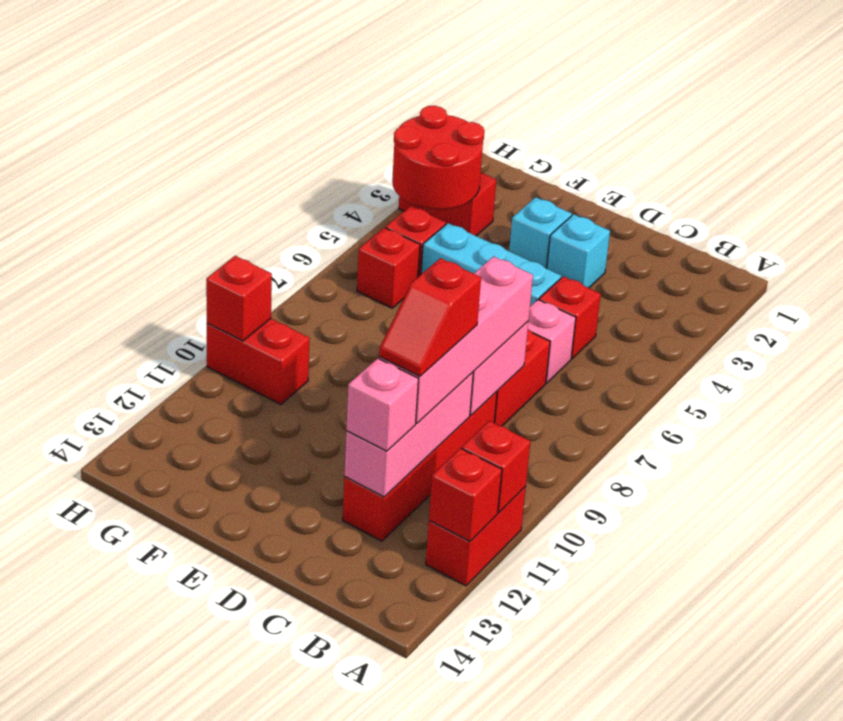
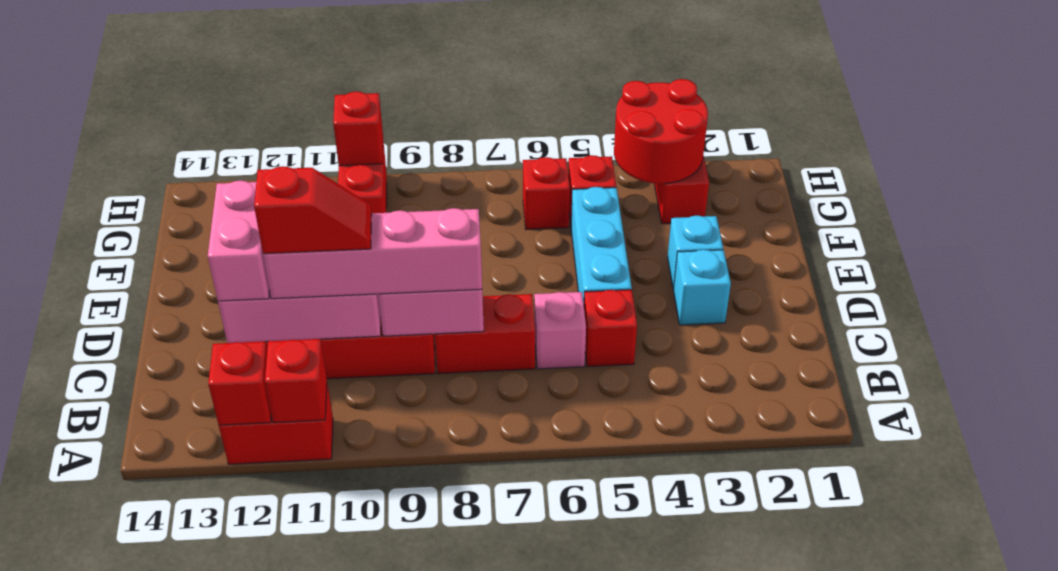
red slope C10:C11 level 4 top 10 -> red slope C10:C11 level 4 top 11
pink brick C12 level 3 -> pink brick C12:D12 level 3

